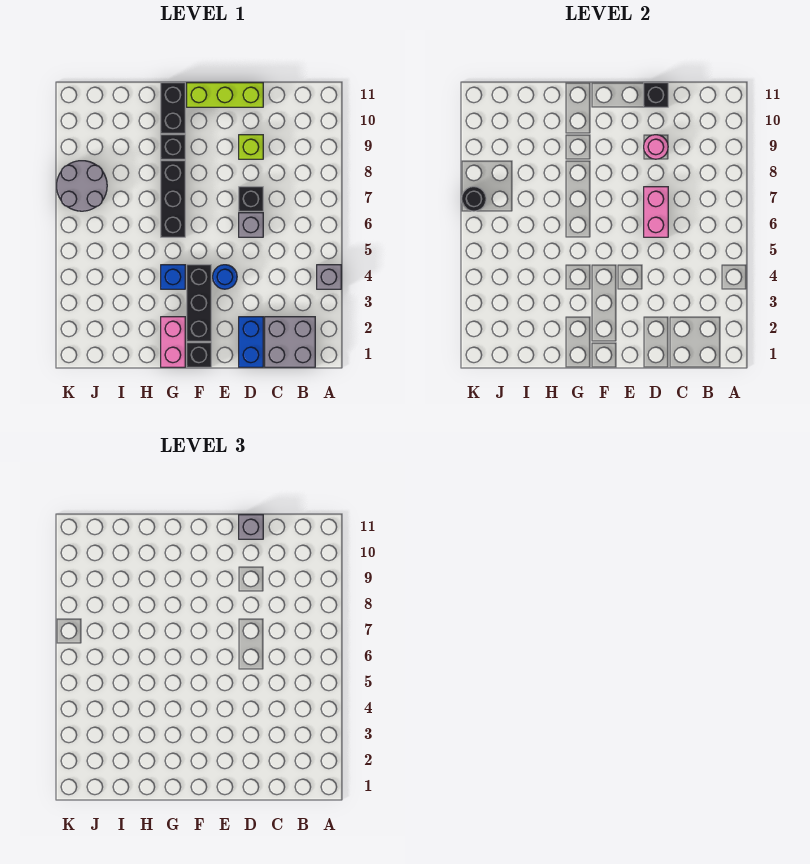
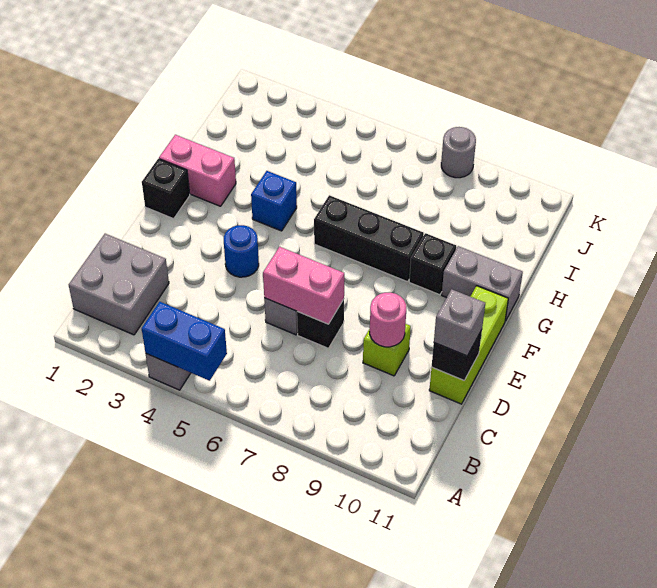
blue brick D1:D2 level 1 -> blue brick A4:A5 level 2
black brick F2:F4 level 1 -> none
black brick G10:G11 level 1 -> grey brick G10:G11 level 1
grey round brick J7:K8 level 1 -> grey round brick K8 level 1
black round brick K7 level 2 -> none

